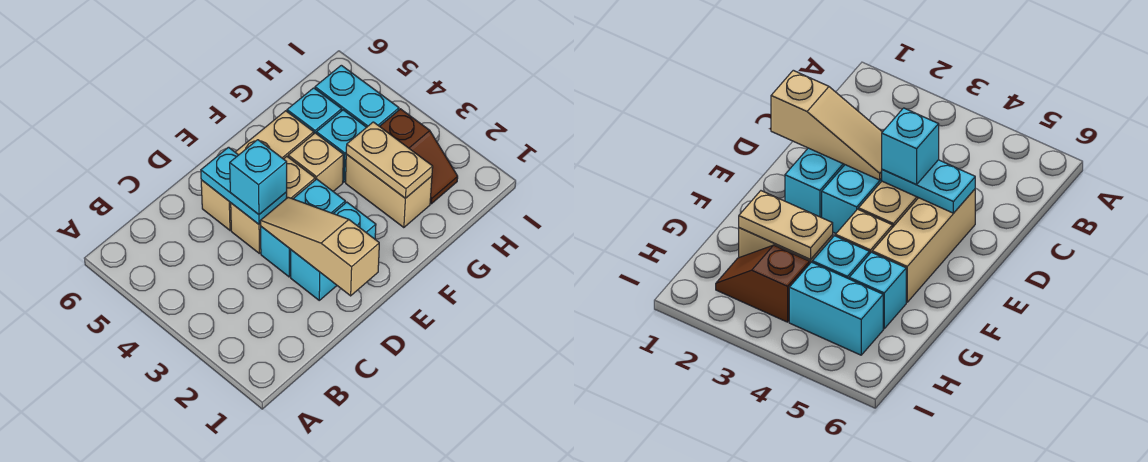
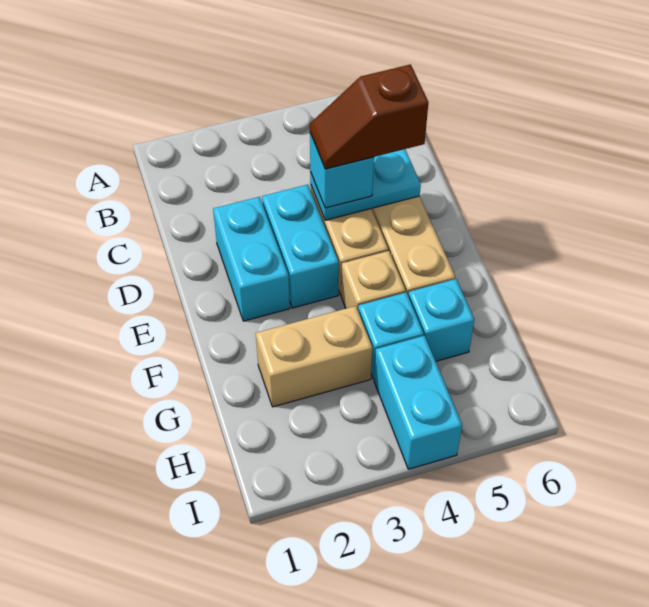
tan slope D1:D3 level 2 top 1 -> none
tan plate G2:G3 level 2 -> none
brown slope H2:H3 level 1 top 3 -> brown slope D4:D5 level 4 top 5
cyan brick H4:H5 level 1 -> cyan brick H4:I4 level 1

